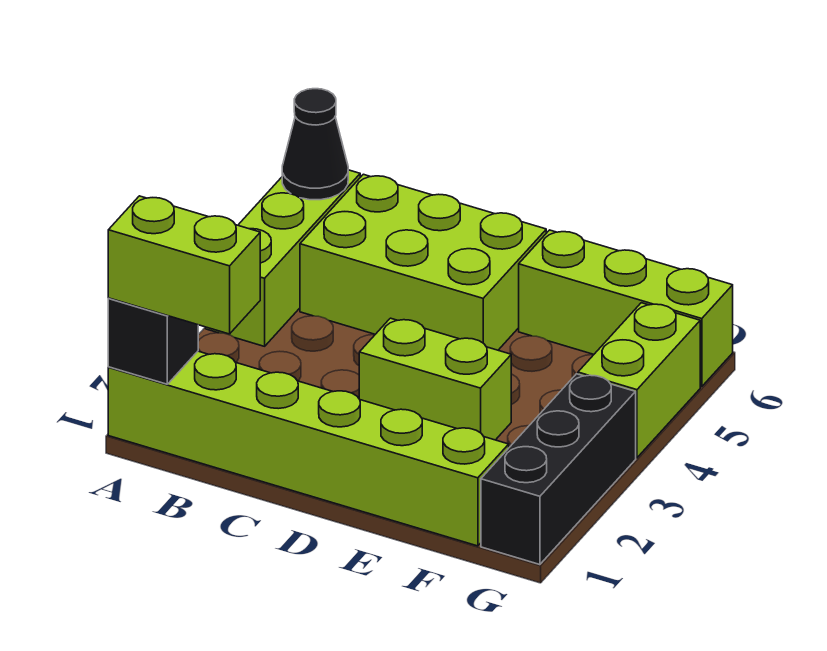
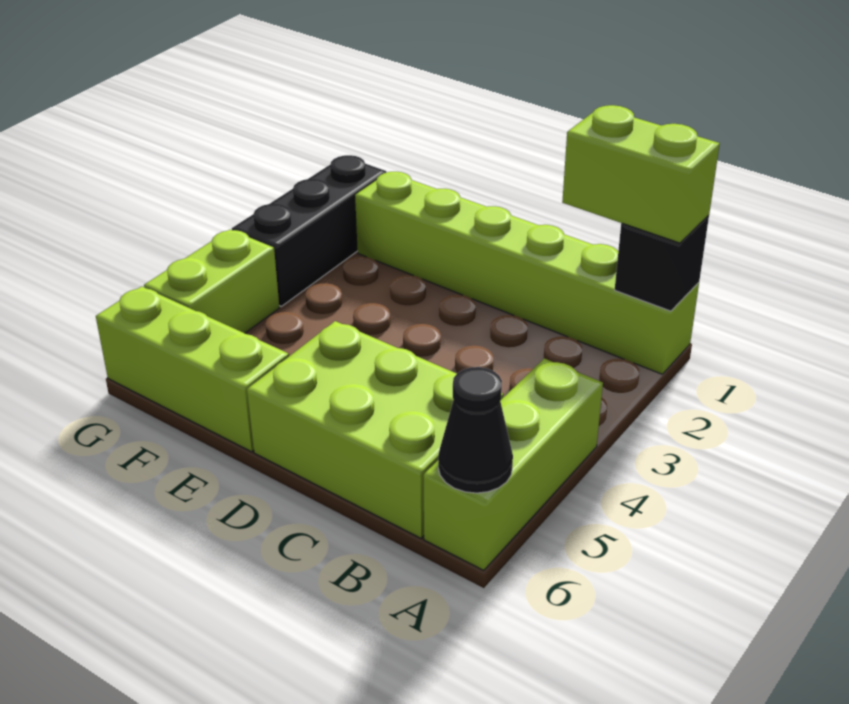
lime brick D3:E3 level 1 -> none

